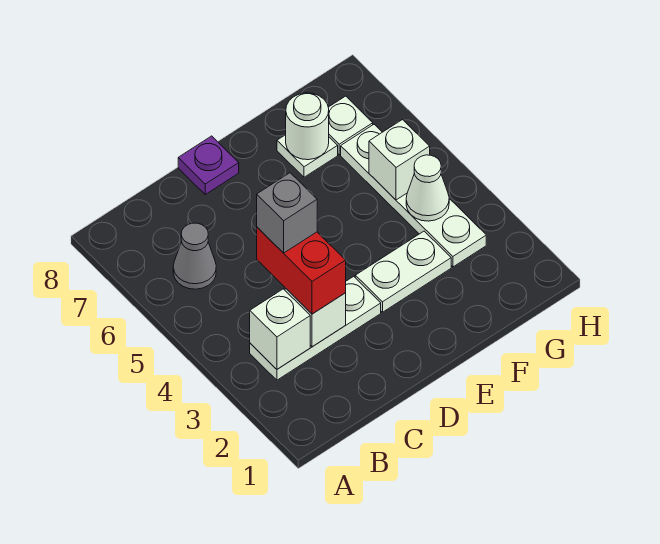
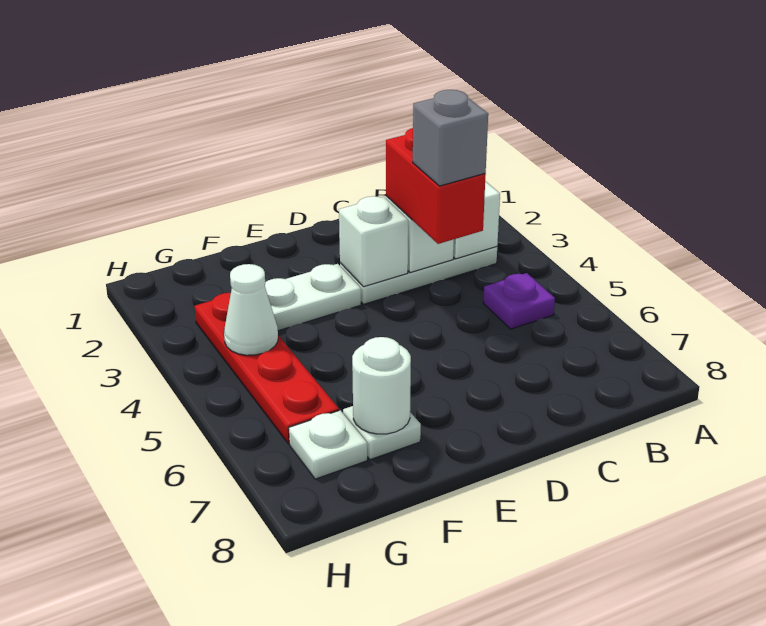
grey cone B6 level 1 -> none
purple plate D8 level 1 -> purple plate B5 level 1
white plate G3:G6 level 1 -> red plate G3:G6 level 1
white brick G5 level 2 -> white brick D3 level 2

